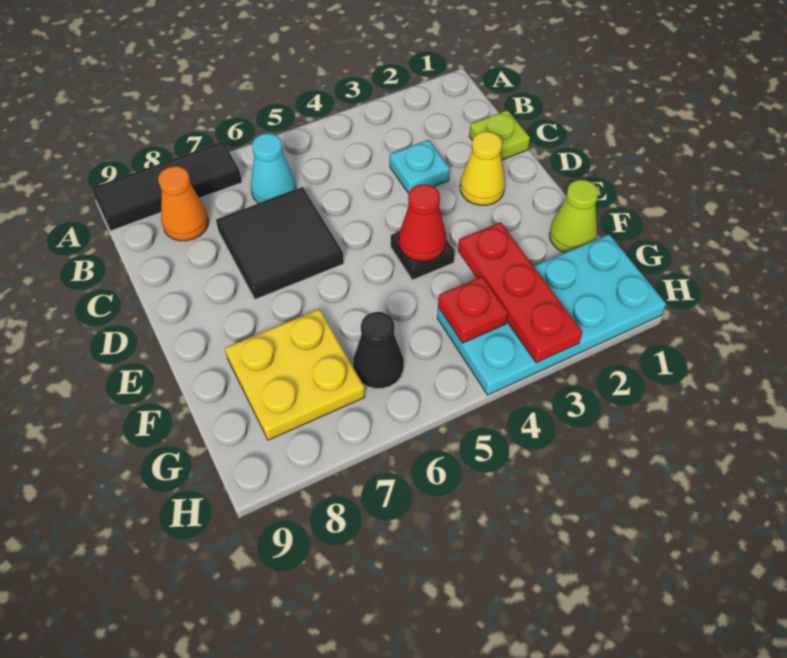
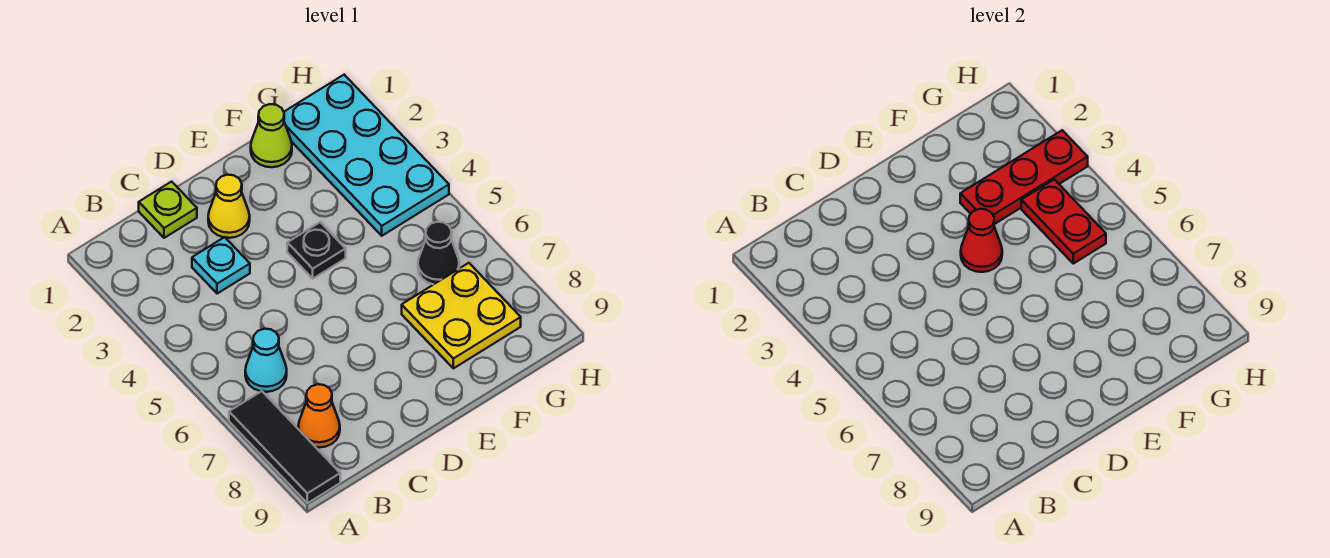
black tile C6:D7 level 1 -> none
red plate G4 level 2 -> red plate G4:G5 level 2

